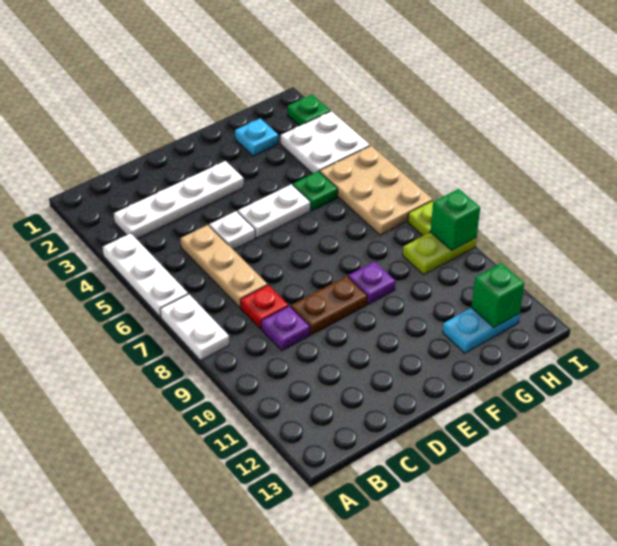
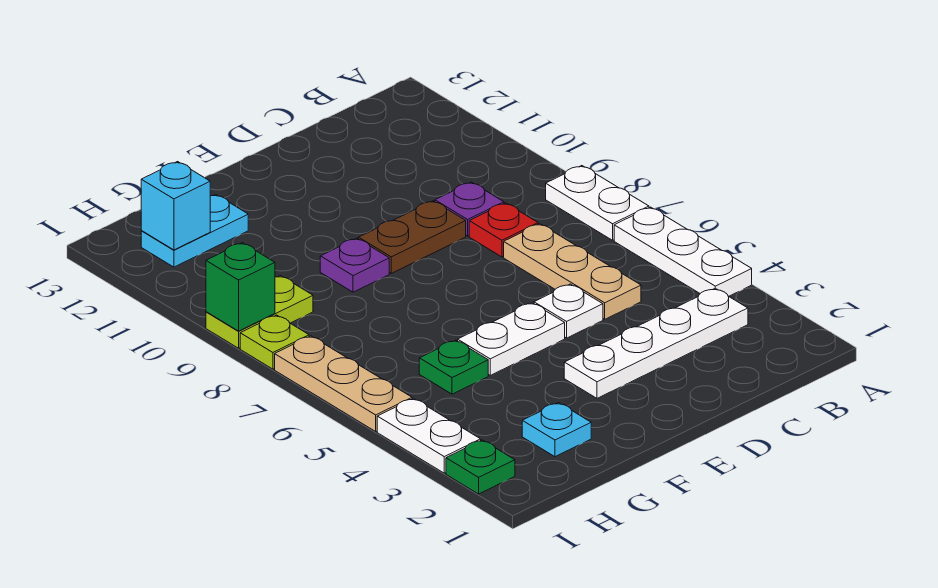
white plate H3:I4 level 1 -> white plate I3:I4 level 1
tan plate H5:I7 level 1 -> tan plate I5:I7 level 1
green brick H12 level 2 -> cyan brick H12 level 2

